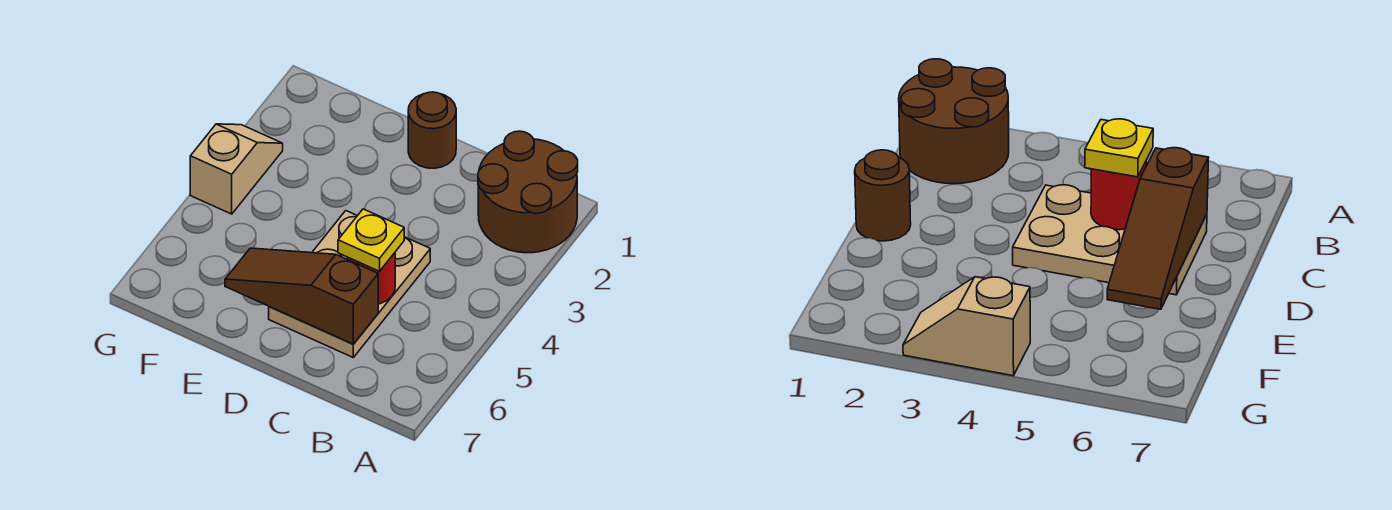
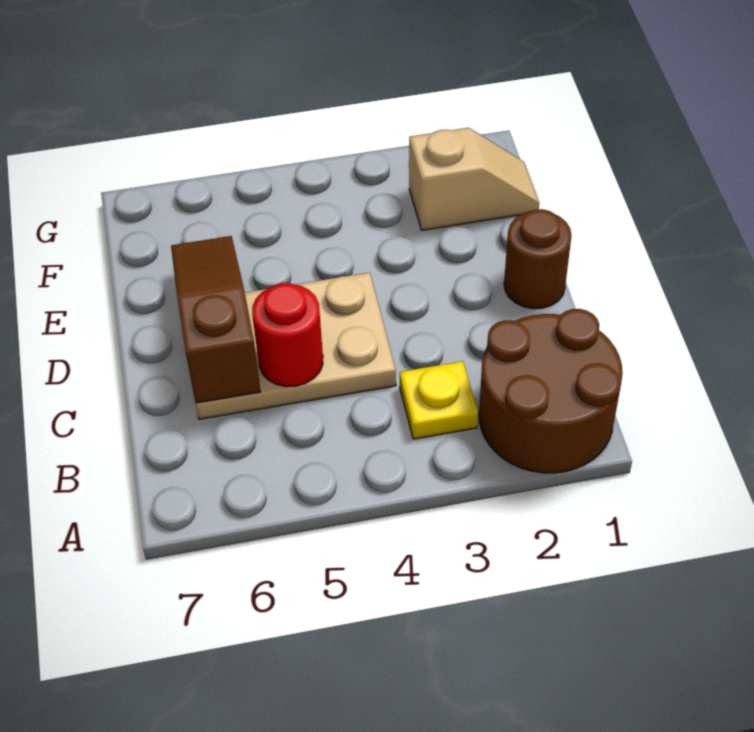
yellow plate C5 level 3 -> yellow plate B3 level 1
tan slope G3:G4 level 1 top 4 -> tan slope F1:F2 level 1 top 2

